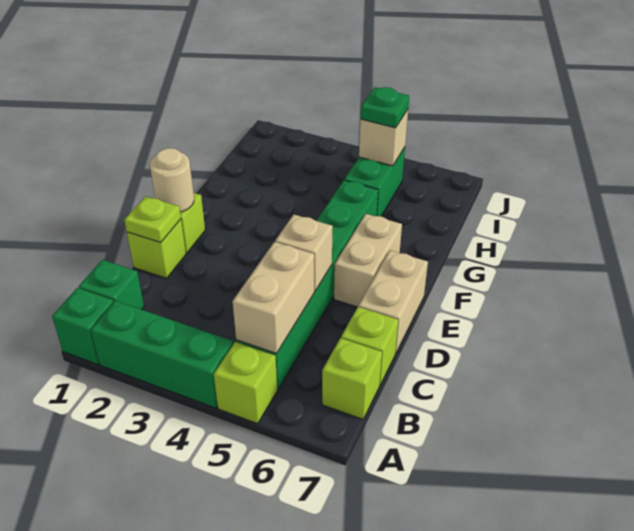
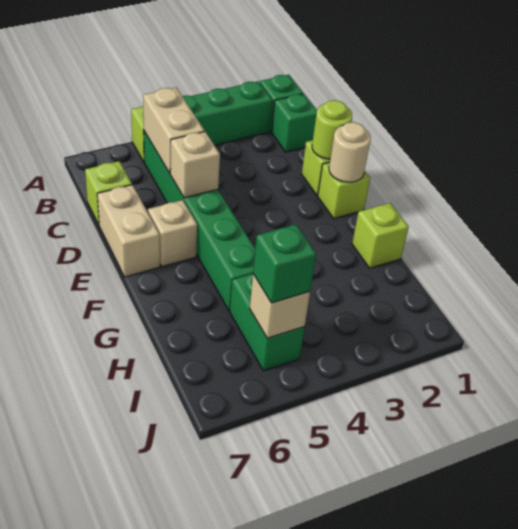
lime brick B7 level 1 -> lime brick G1 level 1
lime plate D1 level 2 -> lime round brick D1 level 2
tan brick E6:F6 level 1 -> tan brick E6 level 1
green plate I5 level 3 -> green brick I5 level 3

